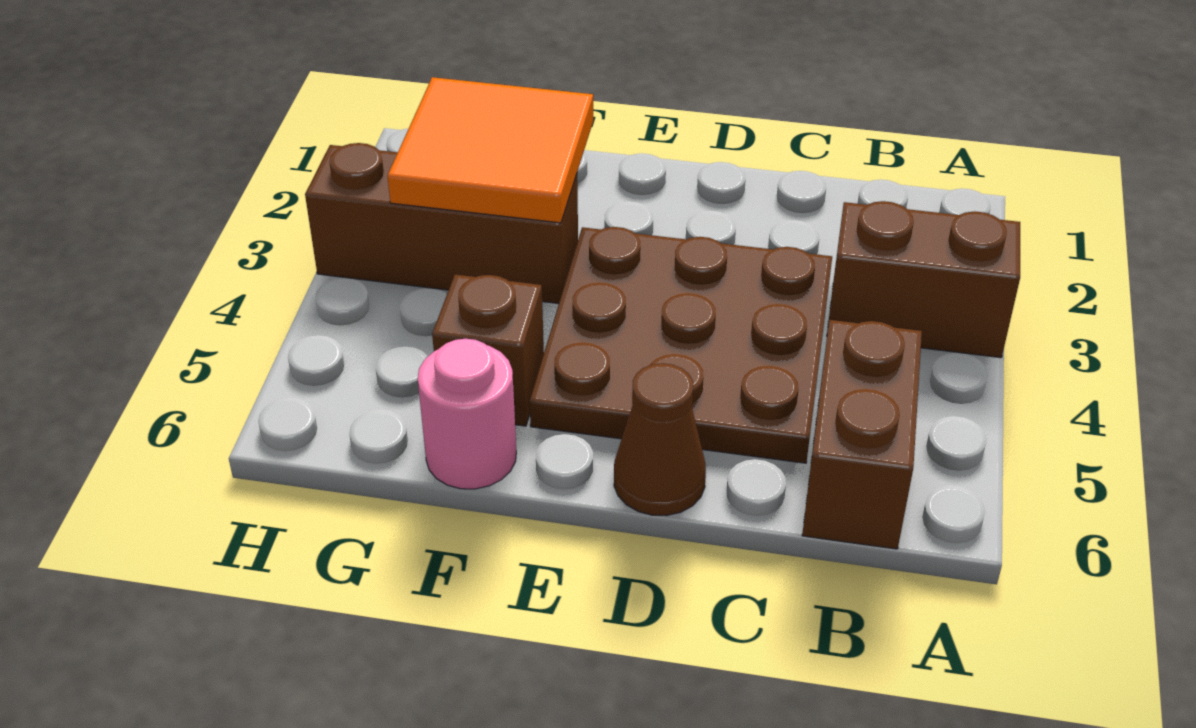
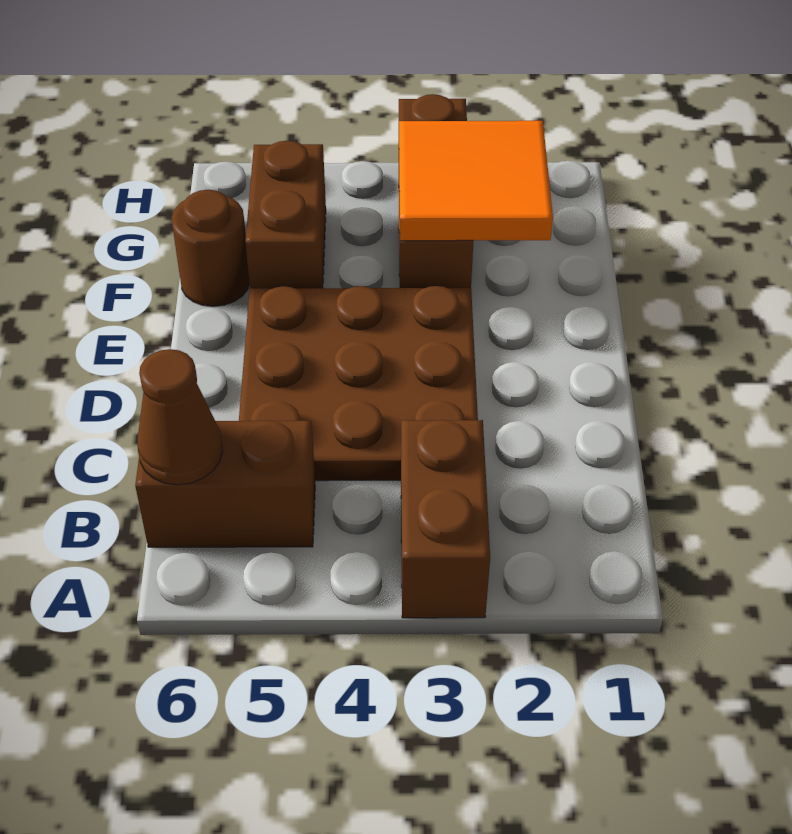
brown cone D6 level 1 -> brown cone B6 level 2
brown brick F5 level 1 -> brown brick F5:G5 level 1
pink round brick F6 level 1 -> brown round brick F6 level 1

